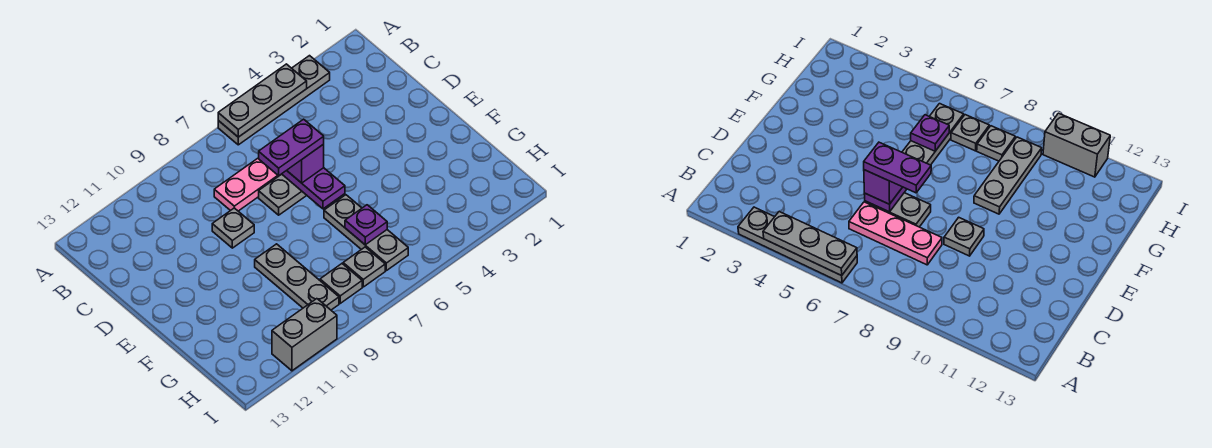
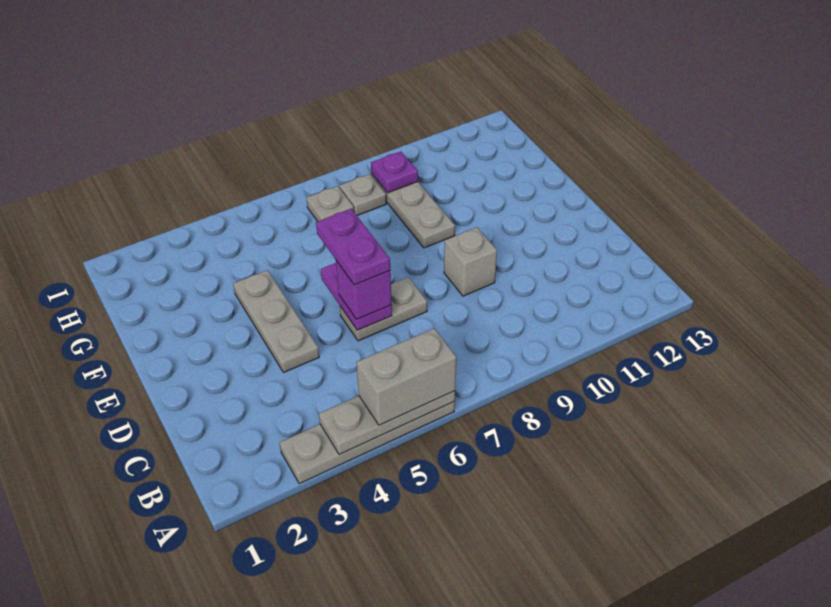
pink plate C6:C8 level 1 -> none
purple plate D6:D7 level 4 -> purple plate D6:E6 level 4
grey plate D9 level 1 -> grey brick D9 level 1
grey plate F6:H6 level 1 -> grey plate D4:F4 level 1
purple plate G6 level 2 -> purple plate H9 level 2
grey brick I10:I11 level 1 -> grey brick A5:A6 level 3

